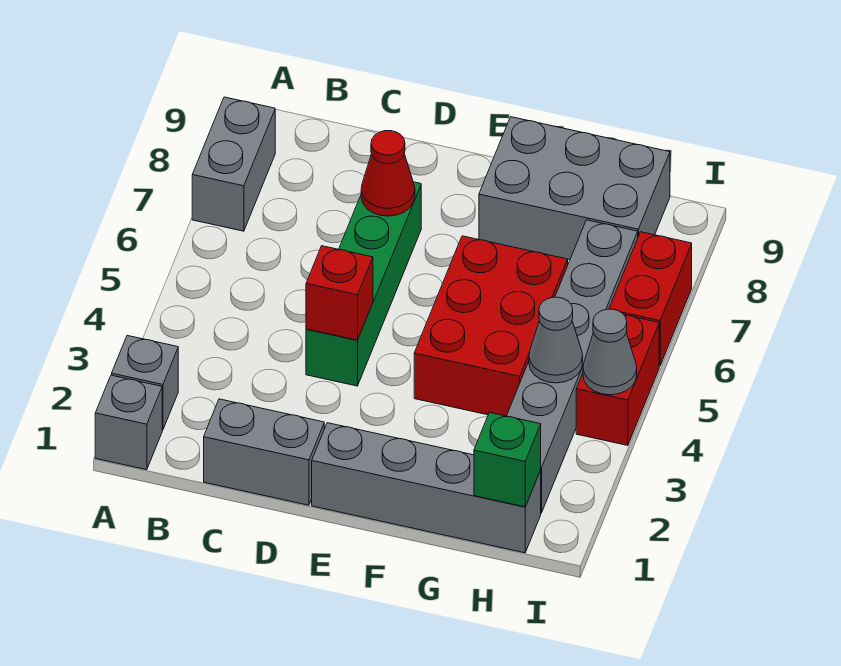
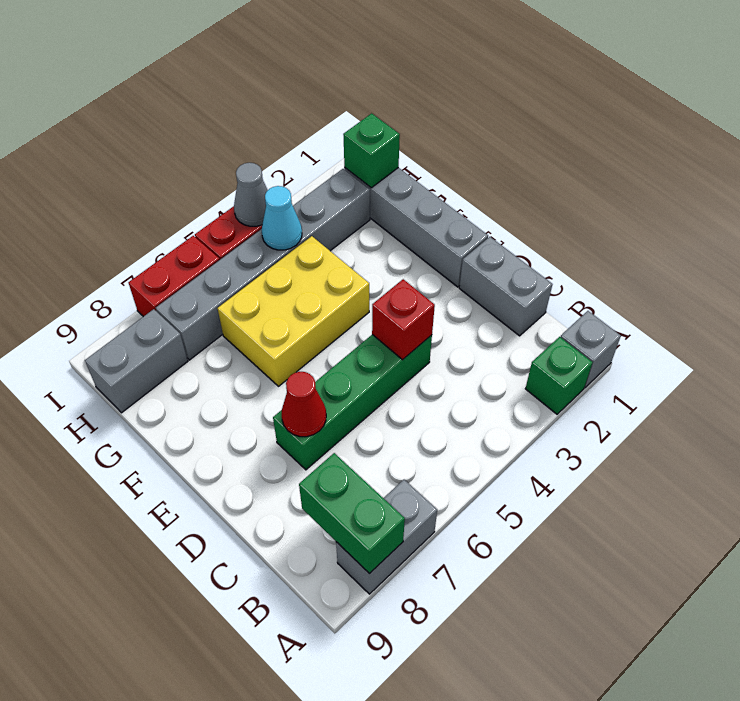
grey brick A2 level 1 -> green brick A2 level 1
none -> green brick A8:B8 level 2
red brick F4:G6 level 1 -> yellow brick F4:G6 level 1
grey brick F8:H9 level 1 -> grey brick H8:H9 level 1
grey cone H4 level 2 -> cyan cone H4 level 2

